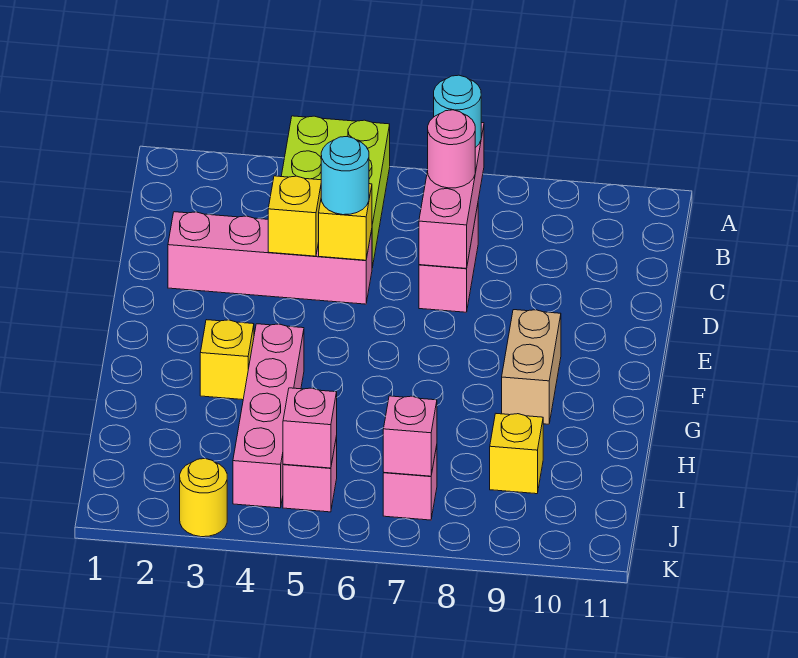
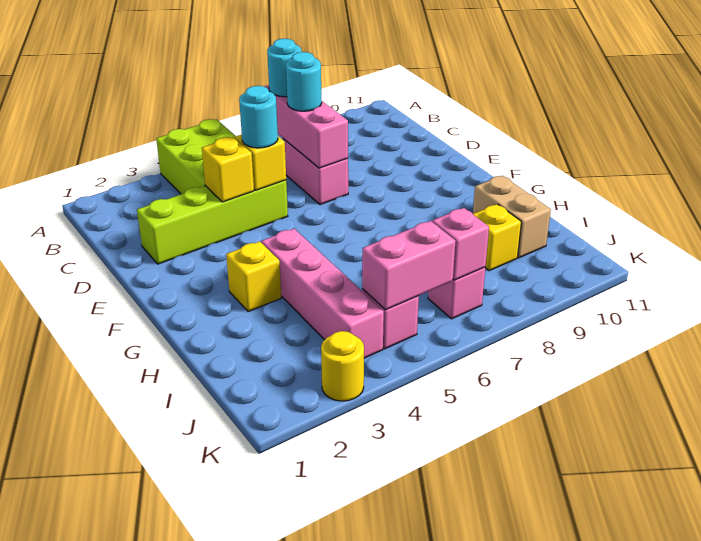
pink round brick C7 level 3 -> cyan round brick C7 level 3
pink brick D2:D5 level 1 -> lime brick D2:D5 level 1
tan brick F9:G9 level 1 -> tan brick H10:I10 level 1
pink brick J5 level 2 -> pink brick J5:J6 level 2

